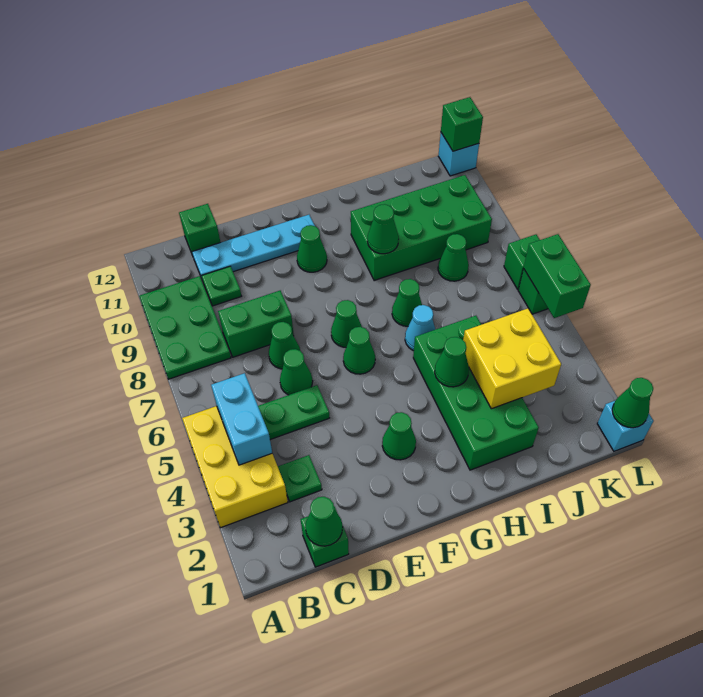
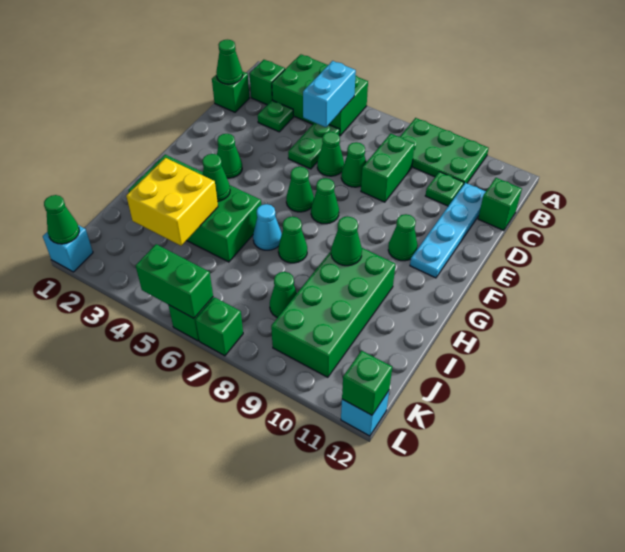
yellow brick A3:B5 level 1 -> green brick A3:B5 level 1
none -> green brick B2 level 1
cyan brick B4:B5 level 2 -> cyan brick B5:C5 level 2

